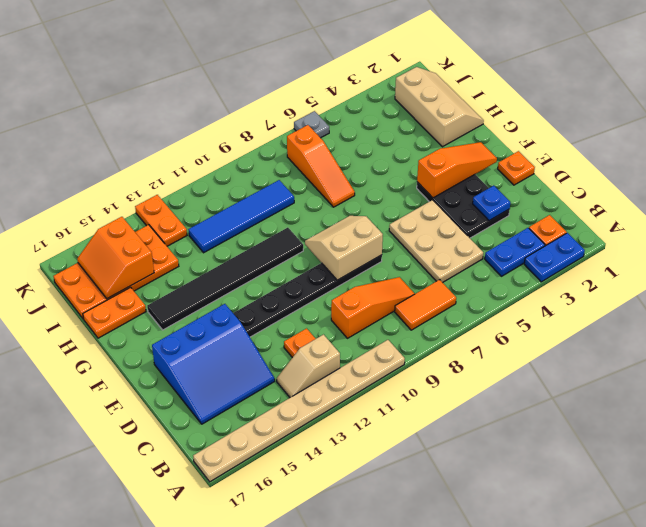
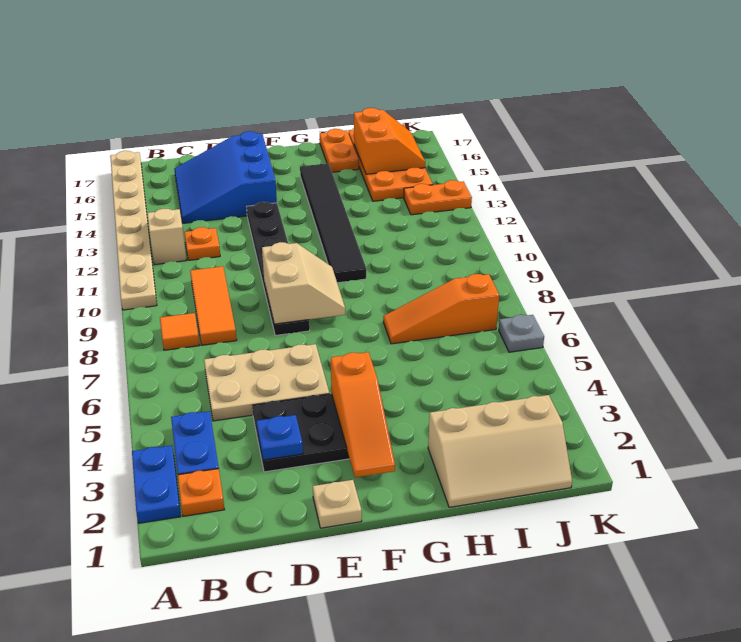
orange tile B7:B8 level 1 -> orange tile B8 level 1
orange slope C8:C10 level 1 top 10 -> orange tile C8:C10 level 1
orange plate E1 level 1 -> tan plate E1 level 1
blue tile I9:I12 level 1 -> none
orange slope I15:J16 level 2 top 15 -> orange slope I15:J16 level 2 top I

